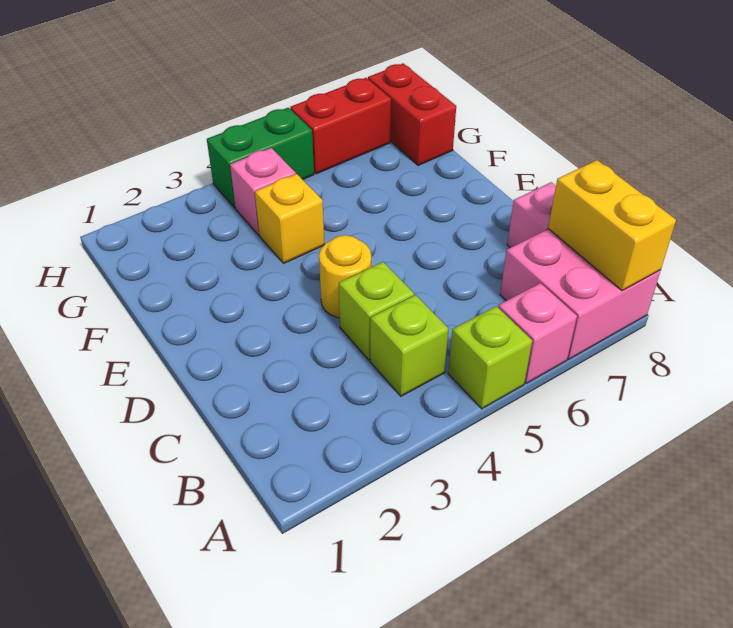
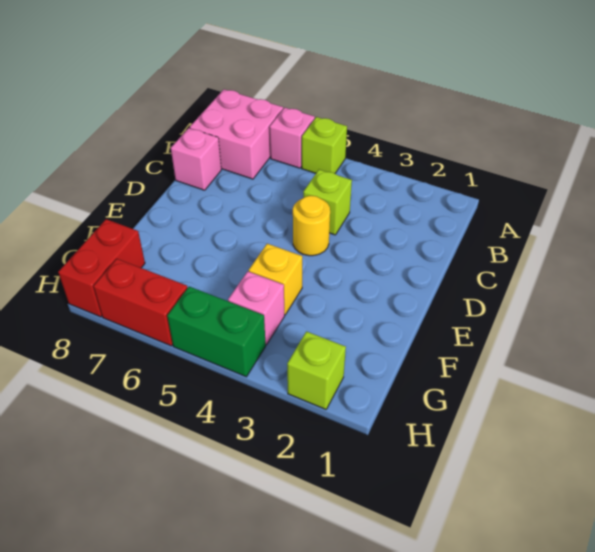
yellow brick A8:B8 level 2 -> none
lime brick B4 level 1 -> lime brick H2 level 1

